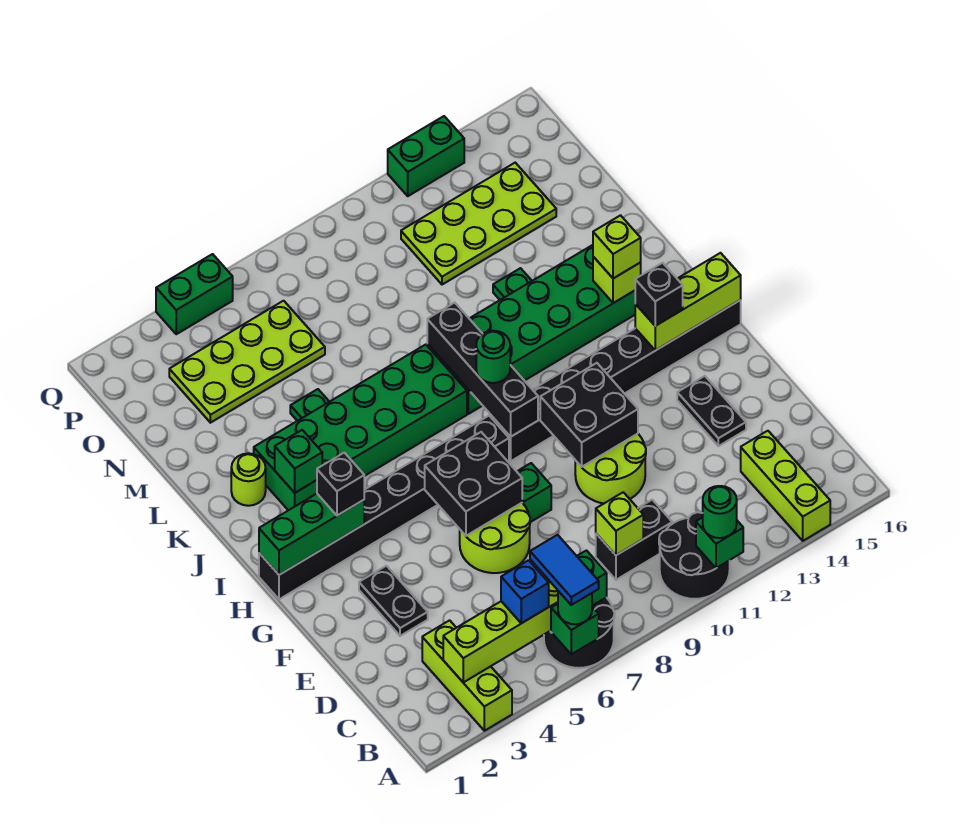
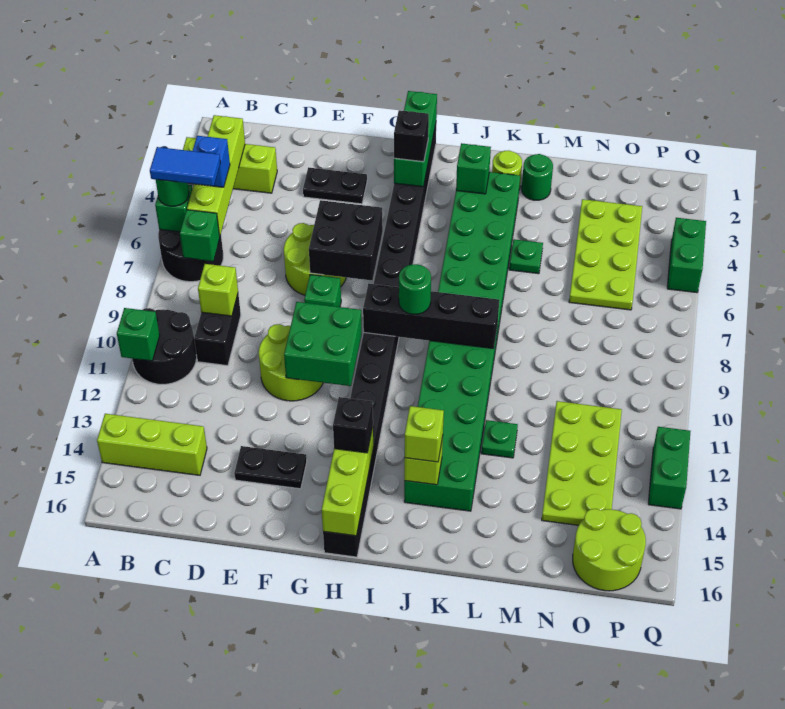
green round brick A11 level 3 -> green round brick L2 level 1
black brick F10:G11 level 2 -> green brick F10:G11 level 2
none -> lime round brick O15:P16 level 1

